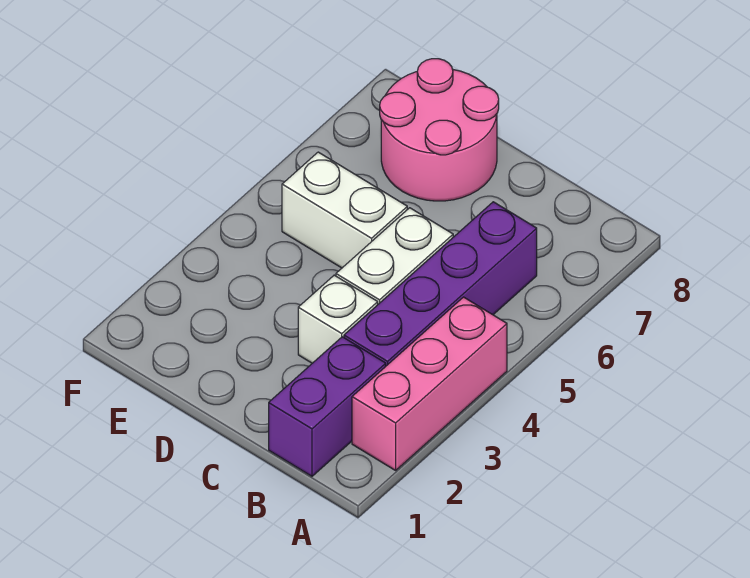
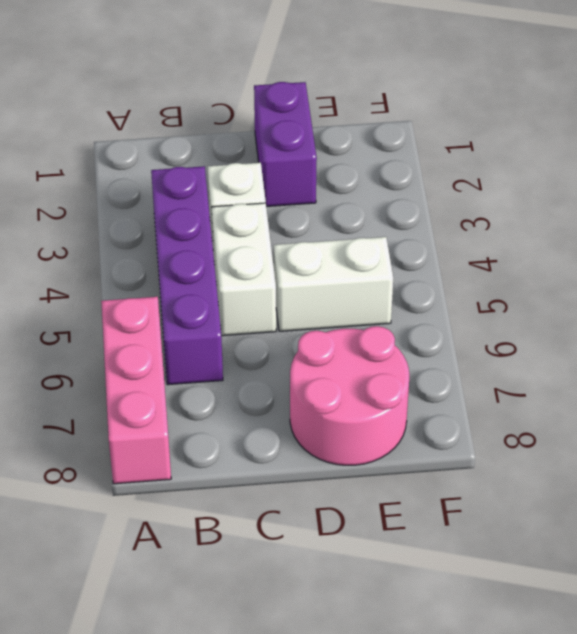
pink brick A2:A4 level 1 -> pink brick A6:A8 level 1
purple brick B1:B2 level 1 -> purple brick D1:D2 level 1

